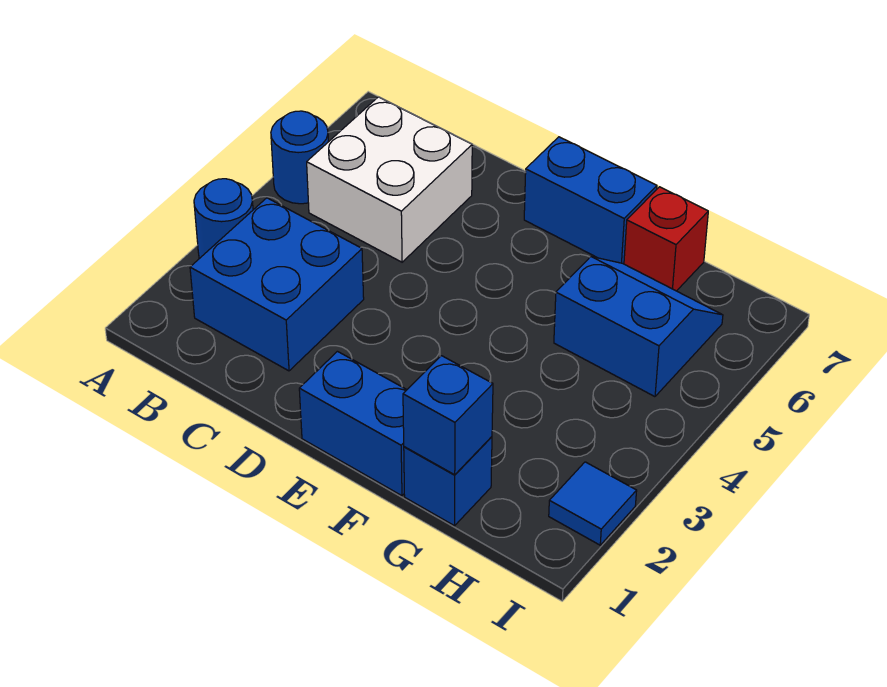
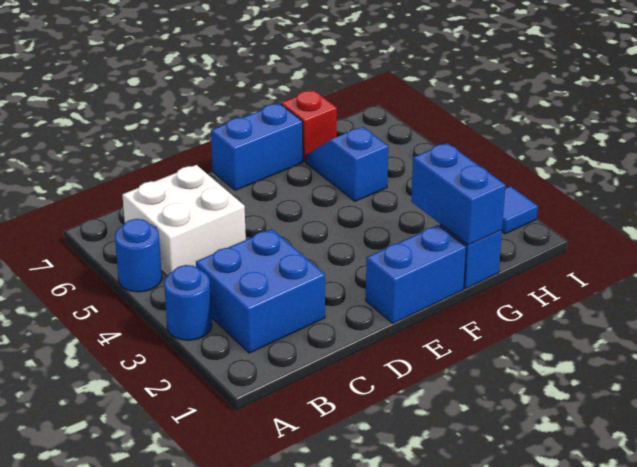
blue brick G1 level 2 -> blue brick G1:G2 level 2
blue slope G5:H6 level 1 top 5 -> blue slope G5:G6 level 1 top 5

